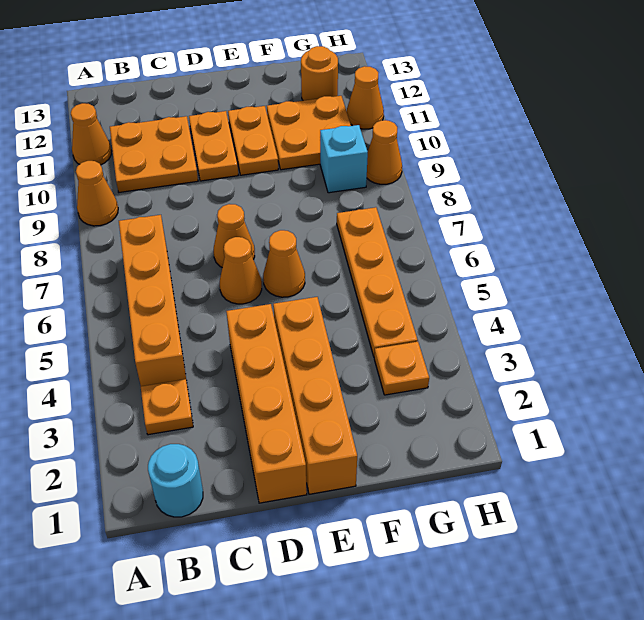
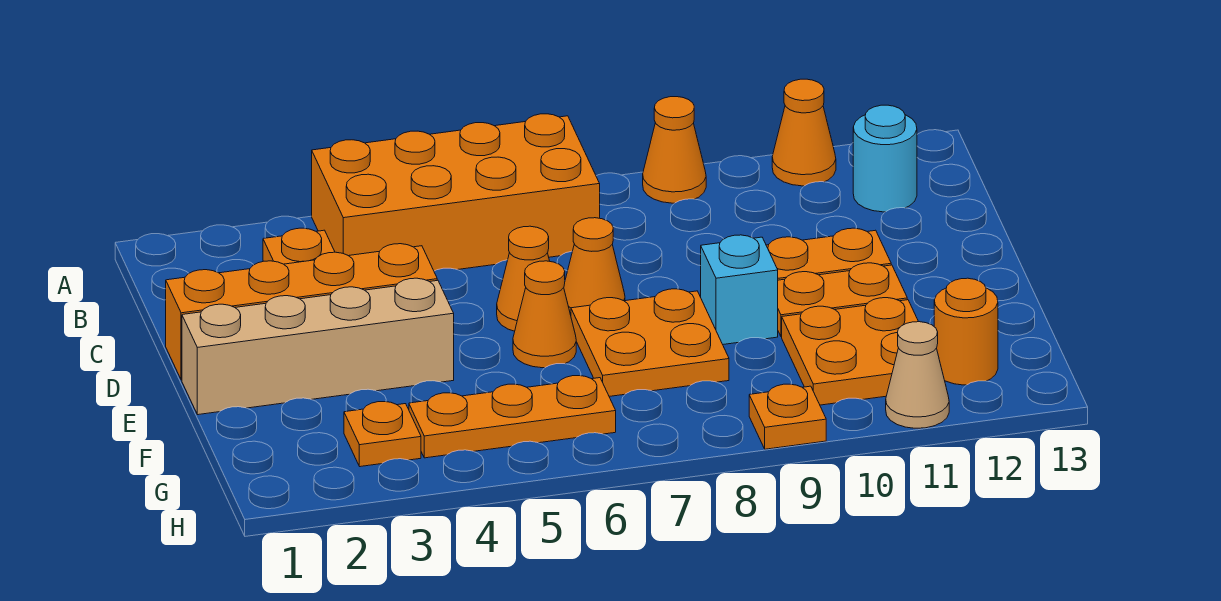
cyan round brick B1 level 1 -> cyan round brick B12 level 1
orange brick B4:B7 level 1 -> orange brick A4:B7 level 1
orange plate B10:C11 level 1 -> orange plate E7:F8 level 1
orange brick E1:E4 level 1 -> tan brick E1:E4 level 1
orange plate G4:G7 level 1 -> orange plate G4:G6 level 1
cyan brick G9 level 1 -> cyan brick E9 level 1
orange cone H9 level 1 -> orange plate H9 level 1
orange cone H11 level 1 -> tan cone H11 level 1

